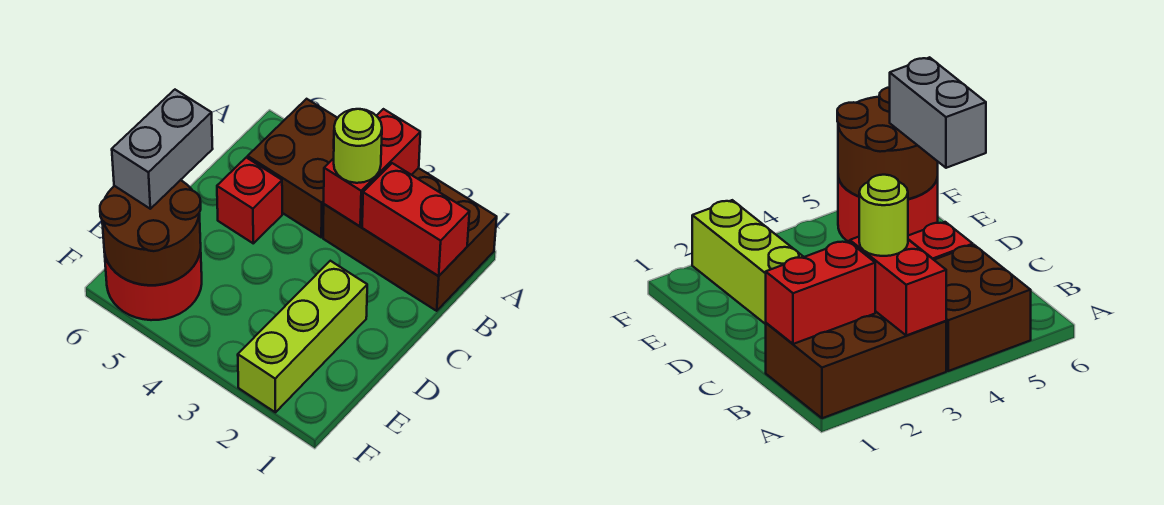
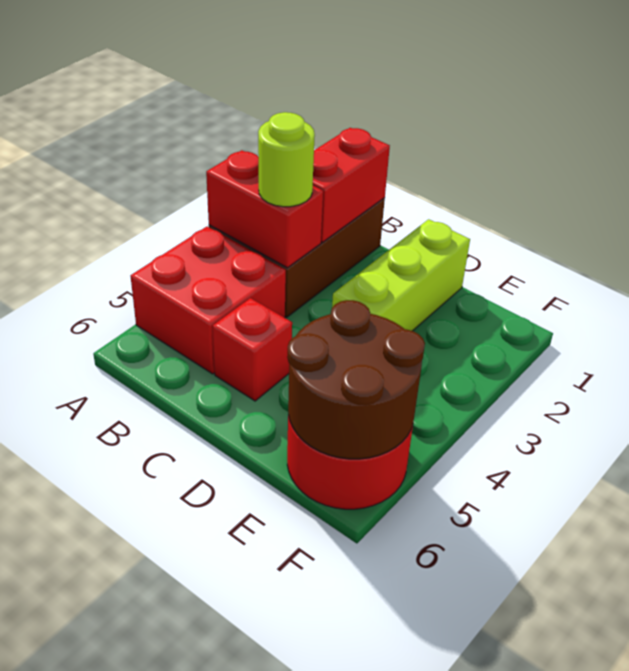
brown brick A4:B5 level 1 -> red brick A4:B5 level 1
lime brick D2:F2 level 1 -> lime brick D1:D3 level 1
grey brick D6:E6 level 3 -> none

